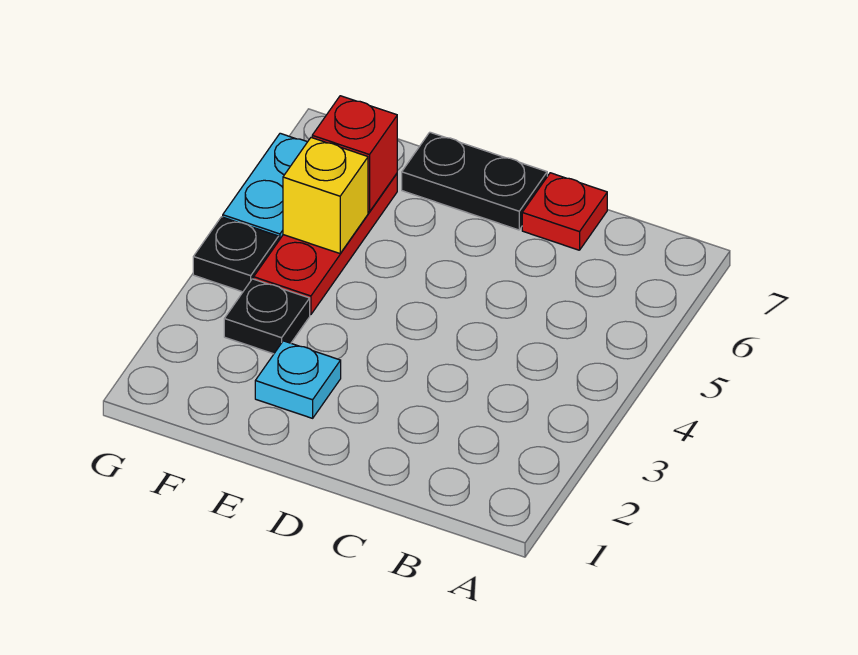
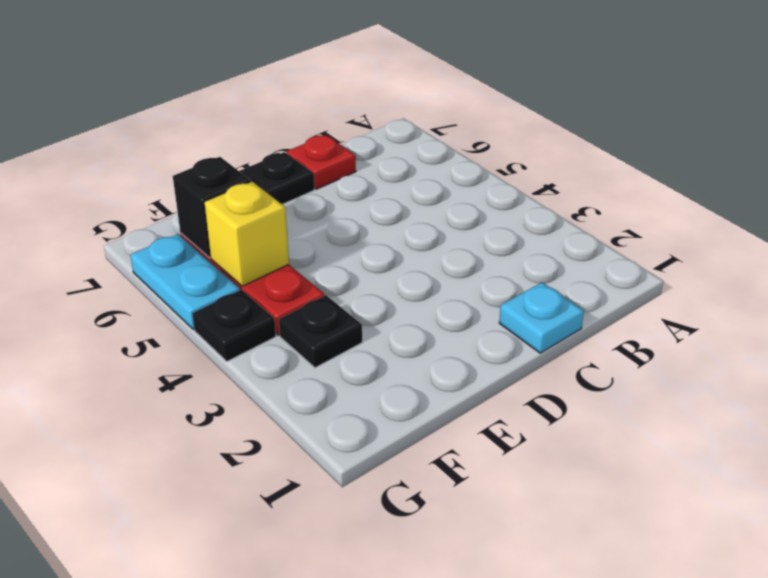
cyan plate E2 level 1 -> cyan plate C1 level 1
red brick F6 level 2 -> black brick F6 level 2

